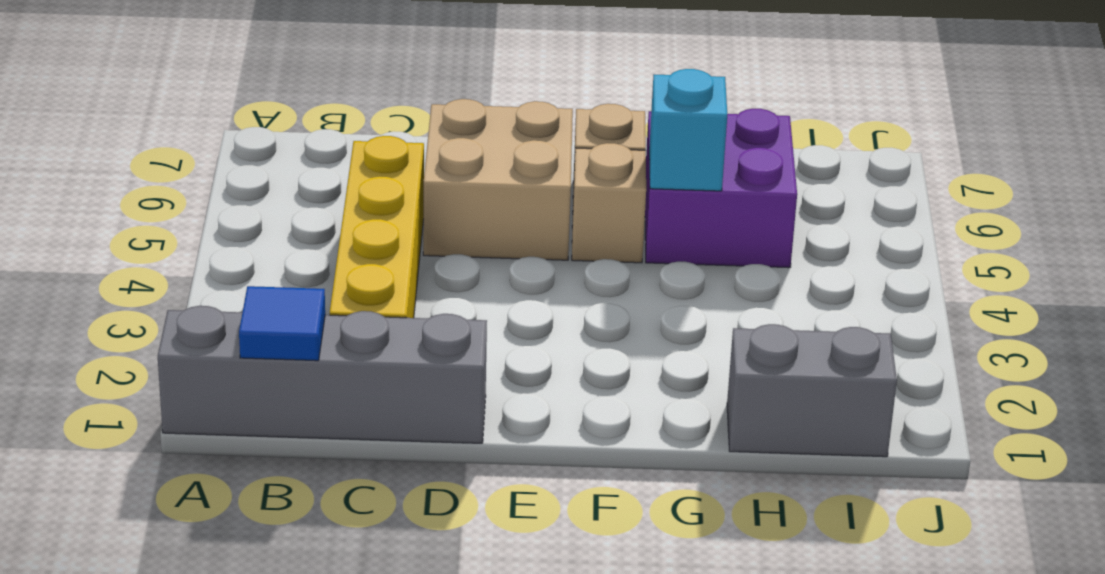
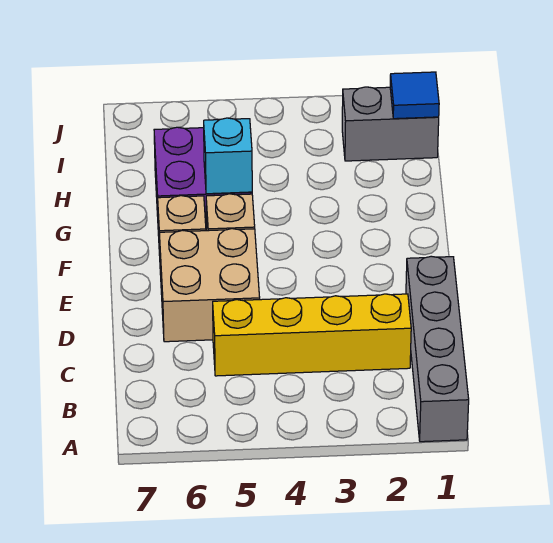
blue tile B1 level 2 -> blue tile I1 level 2
grey brick H1:I1 level 1 -> grey brick I1:I2 level 1

